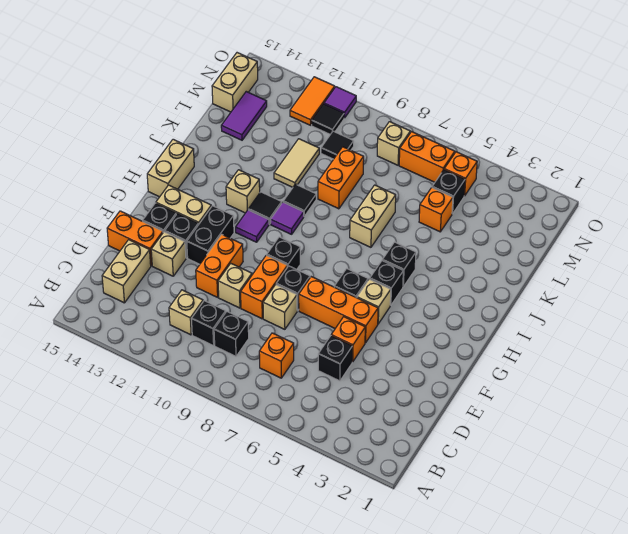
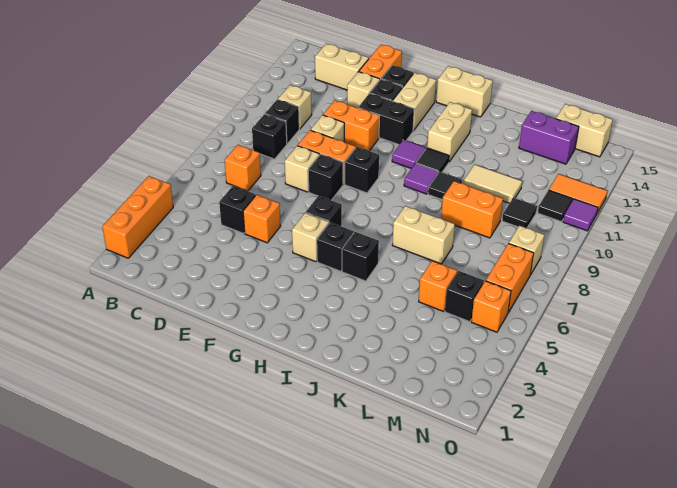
orange brick F5:F7 level 1 -> orange brick A2:A4 level 1
tan brick I12 level 1 -> tan brick I12:I13 level 1
purple tile L14:M14 level 1 -> purple brick L14:M14 level 1

